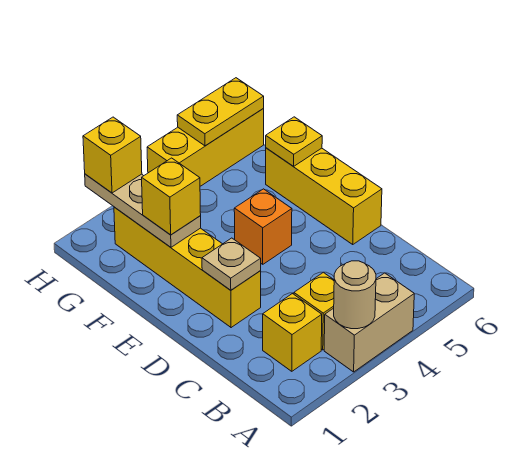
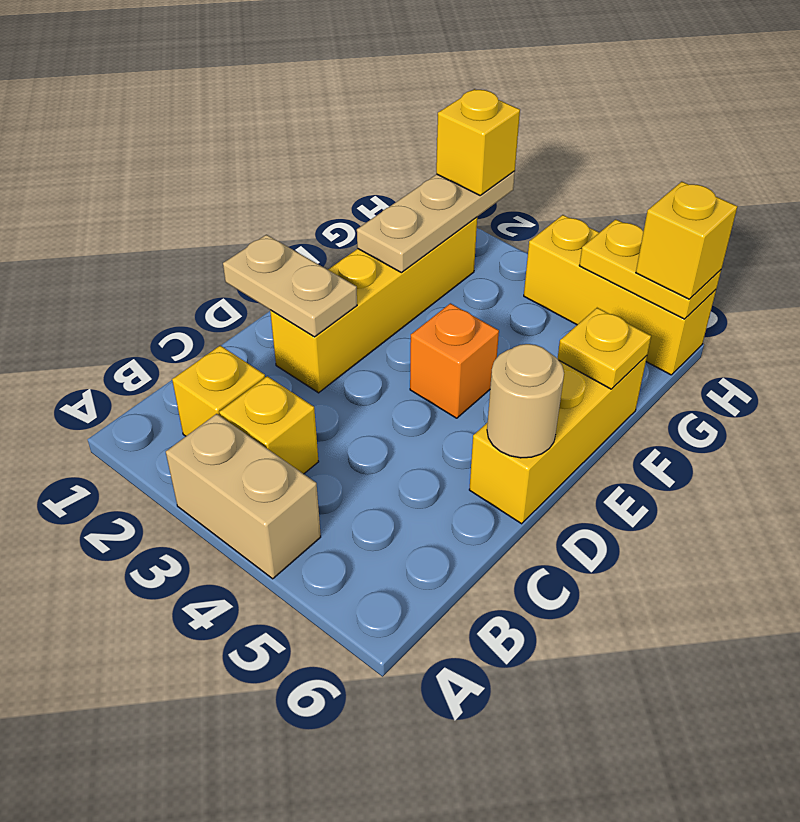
tan round brick A3 level 2 -> tan round brick D6 level 2
tan plate D2 level 2 -> tan plate D1:D2 level 2
yellow brick F2 level 3 -> yellow brick H6 level 3

